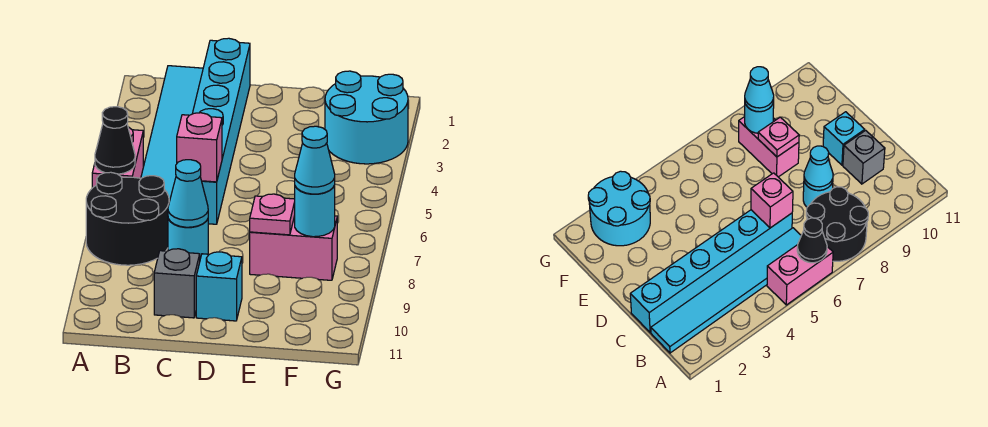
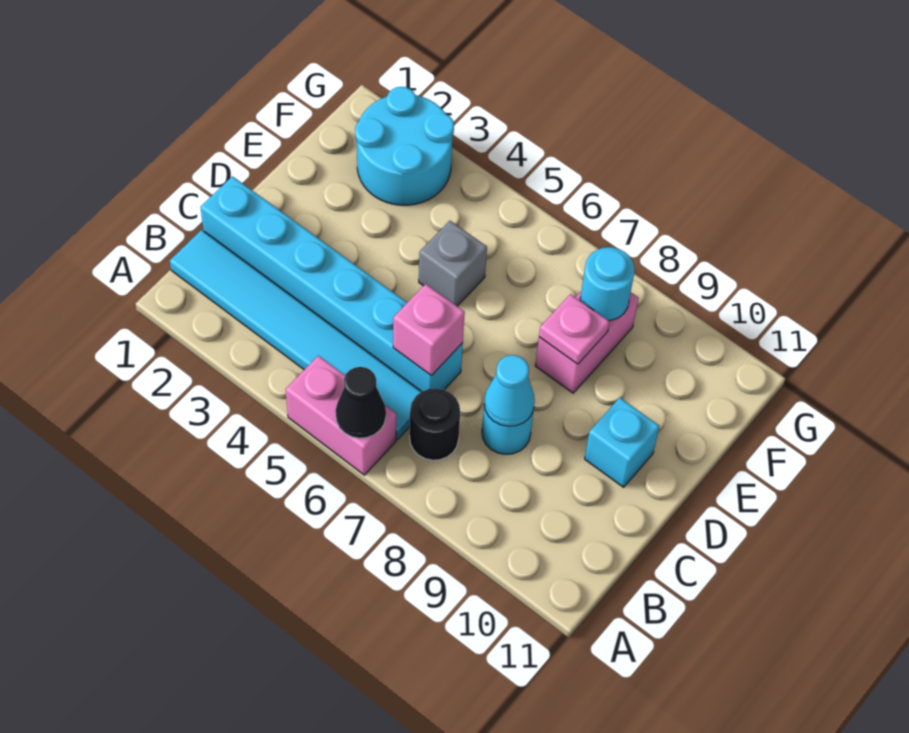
black round brick A7:B8 level 1 -> black round brick B7 level 1
grey brick C10 level 1 -> grey brick E5 level 1
cyan cone F8 level 3 -> none

